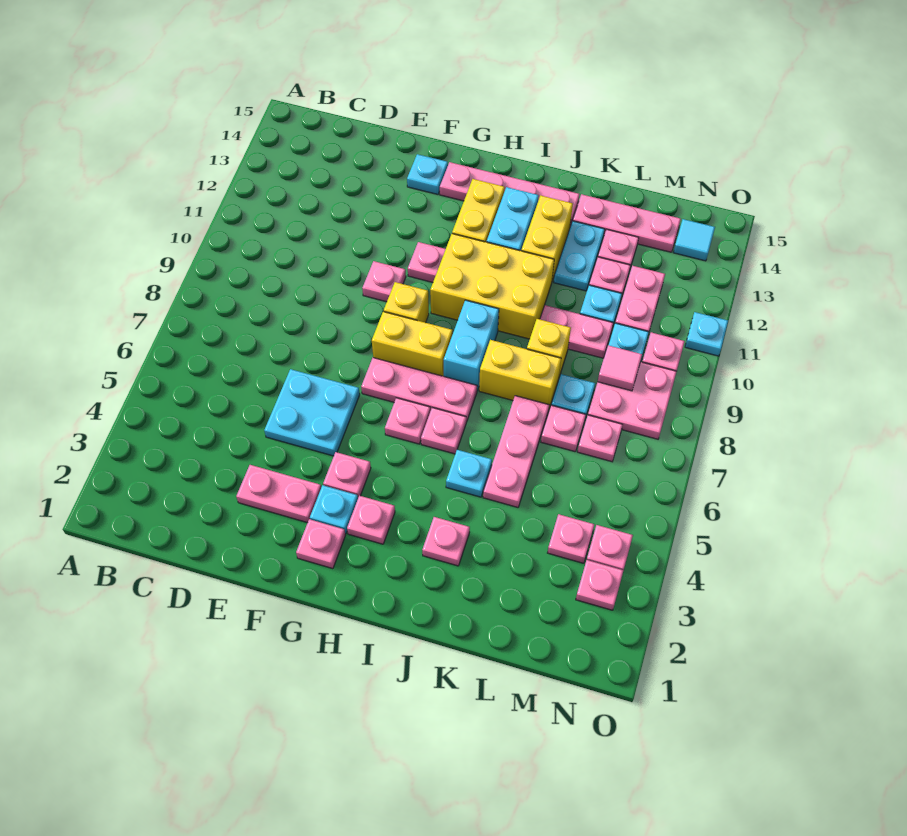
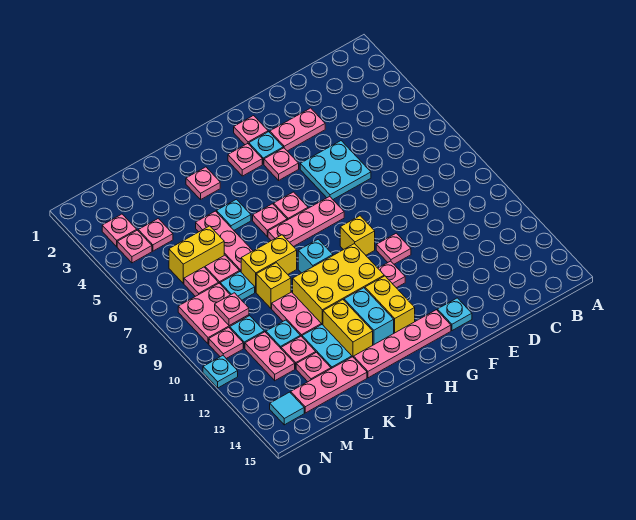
yellow brick G8:H8 level 1 -> yellow brick L6:M6 level 1
cyan brick I8:I9 level 1 -> cyan brick I9 level 1
pink plate K10:L10 level 1 -> pink plate K10:K11 level 1
pink tile M9 level 2 -> pink plate M9 level 2

